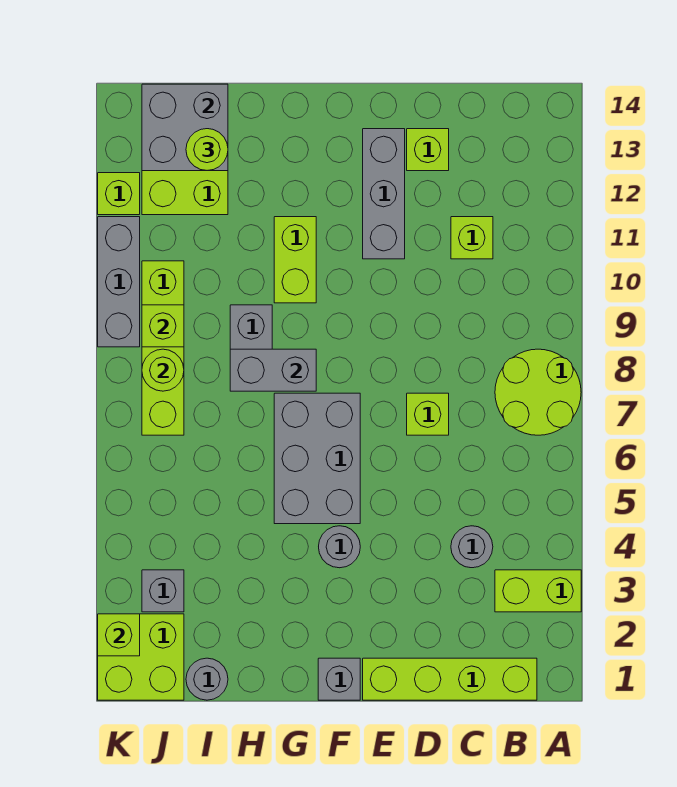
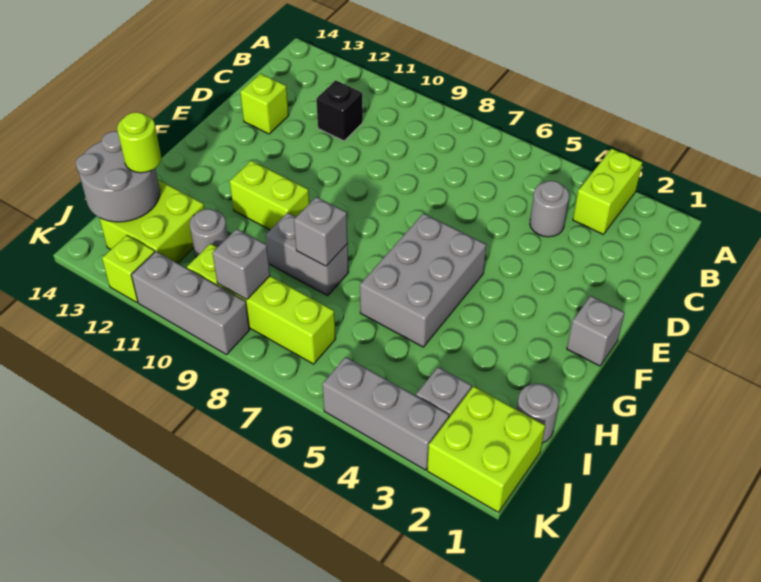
lime round brick A7:B8 level 1 -> none
lime brick B1:E1 level 1 -> none
lime brick C11 level 1 -> black brick C11 level 1
lime brick D7 level 1 -> none
grey brick E11:E13 level 1 -> grey brick K3:K5 level 1
grey round brick F4 level 1 -> grey round brick I11 level 1
grey brick F5:G7 level 1 -> grey brick F5:H6 level 1
grey brick G8:H8 level 2 -> grey brick H8 level 2
grey brick I13:J14 level 2 -> grey round brick I13:J14 level 2
lime round brick J8 level 2 -> none
lime brick J9 level 2 -> grey brick J9 level 2
lime brick K2 level 2 -> none

